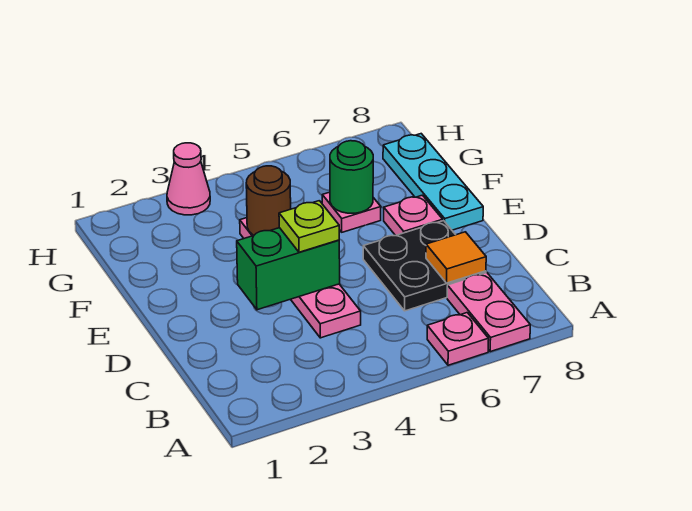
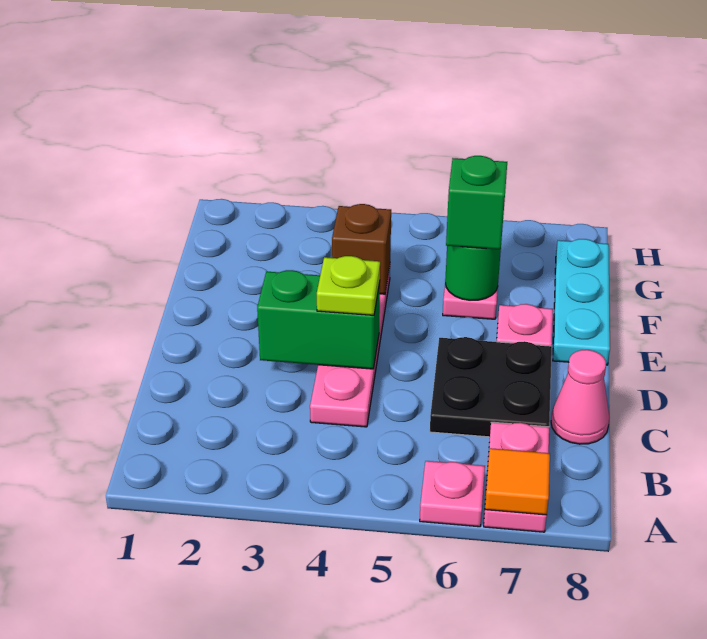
orange tile C7 level 2 -> orange tile A7 level 2
brown round brick F4 level 2 -> brown brick F4 level 2
none -> green brick F6 level 3
pink cone H3 level 1 -> pink cone C8 level 1

